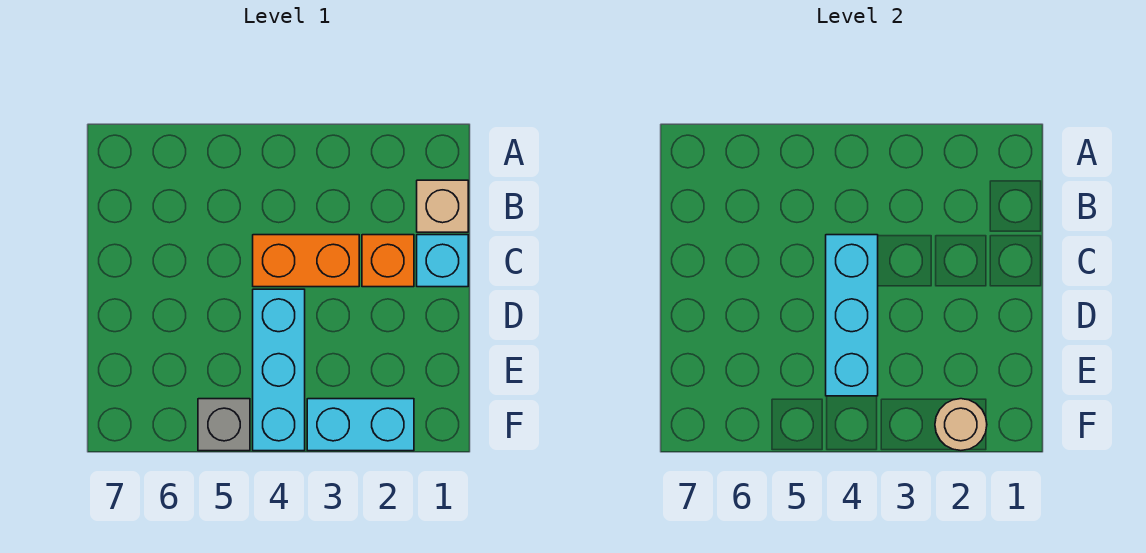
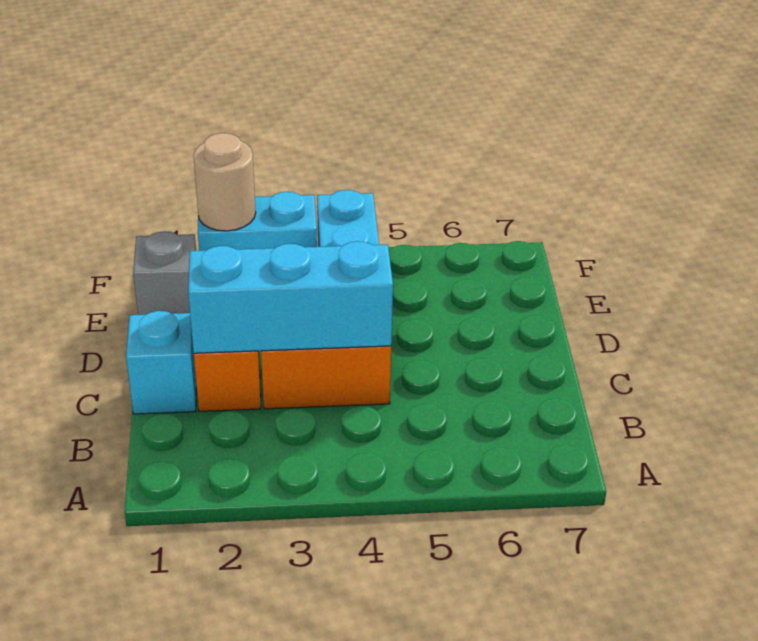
tan brick B1 level 1 -> none
cyan brick C4:E4 level 2 -> cyan brick C2:C4 level 2
grey brick F5 level 1 -> grey brick E1 level 1

